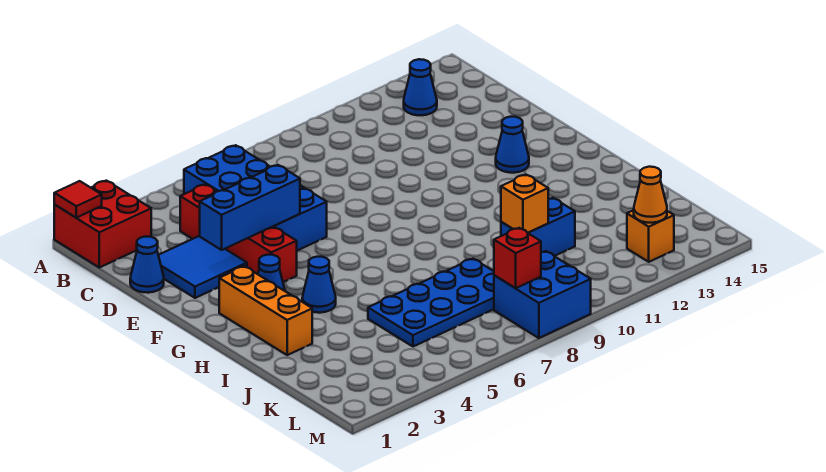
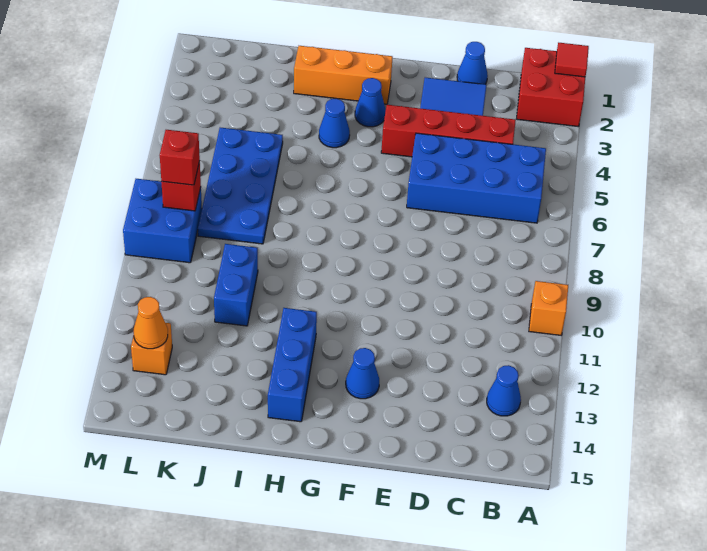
blue brick E3:E5 level 2 -> blue brick H12:H14 level 1
orange brick J10 level 2 -> orange brick A10 level 1
none -> red brick L8 level 3

